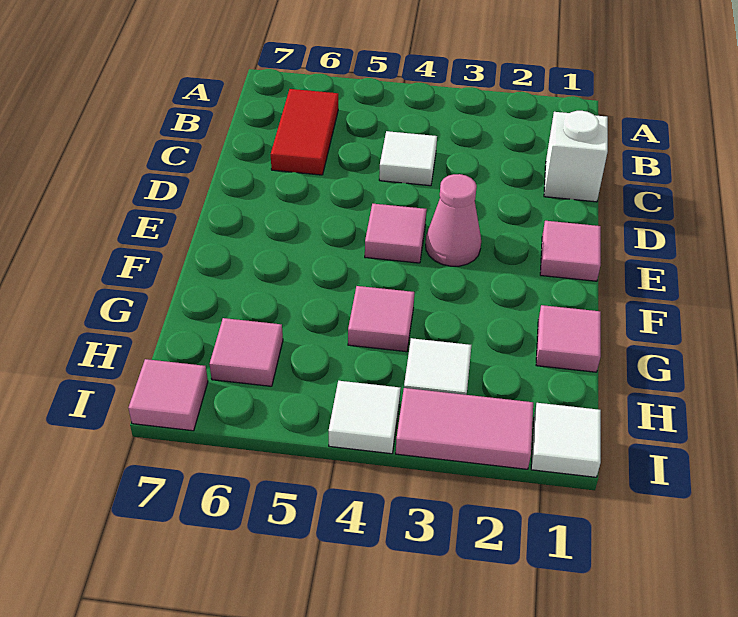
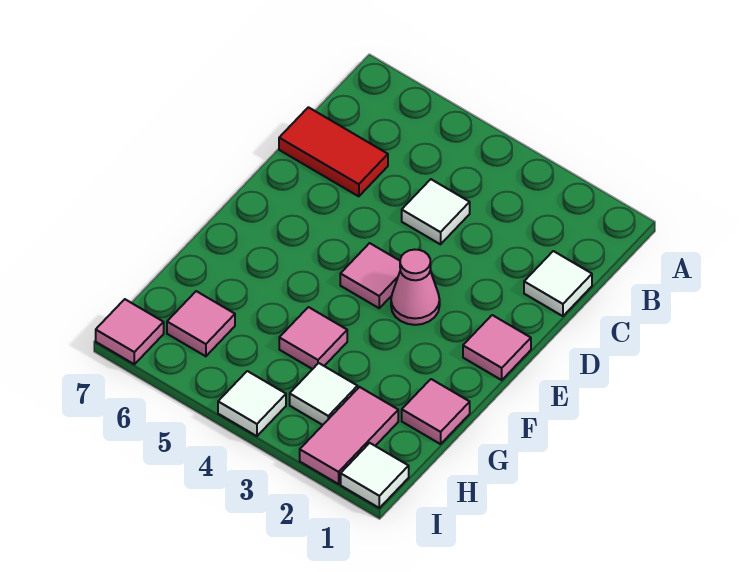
red tile B6:C6 level 1 -> red tile C6:C7 level 1
white brick C1 level 1 -> white tile C1 level 1
pink tile I2:I3 level 1 -> pink tile H2:I2 level 1

